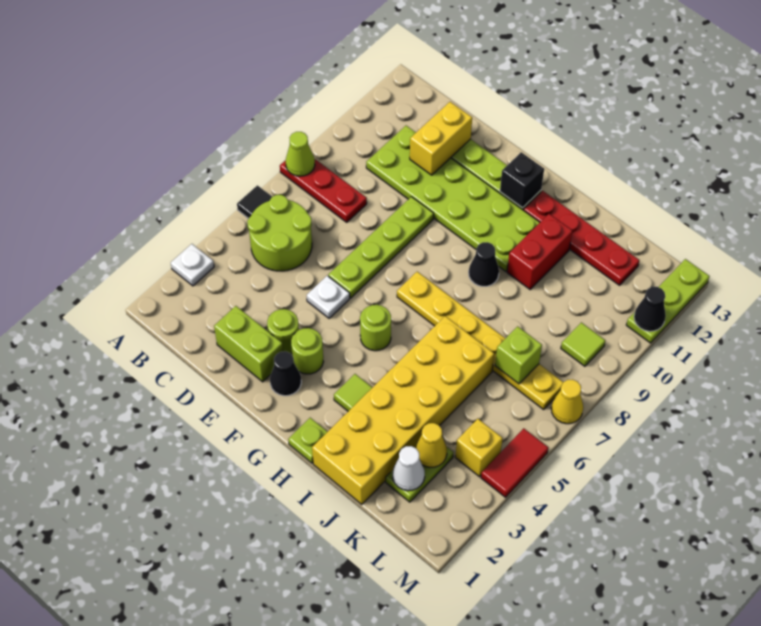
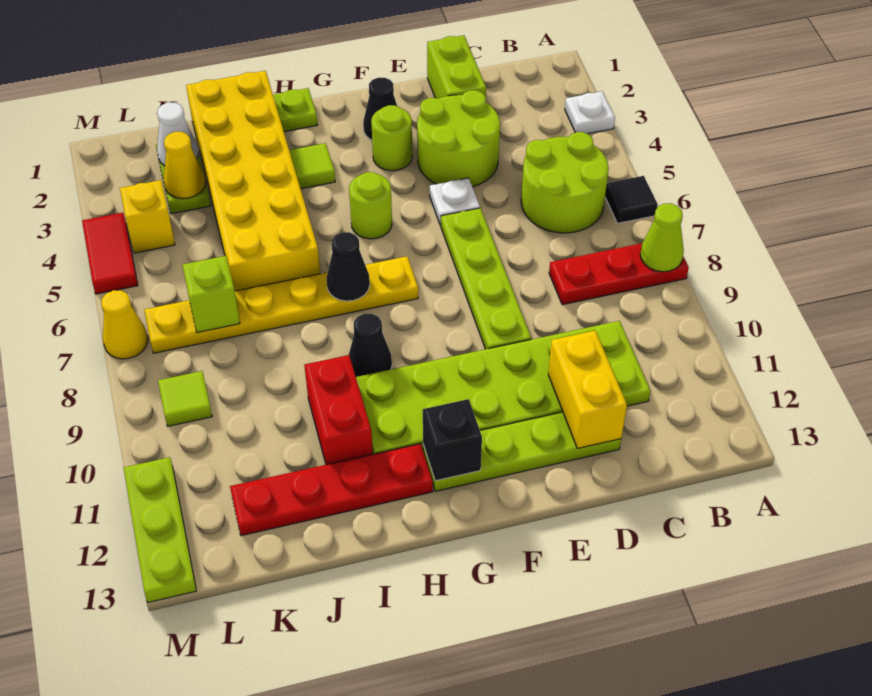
lime brick D2:E2 level 1 -> lime brick D1:D2 level 1
lime round brick E3 level 1 -> lime round brick D3:E4 level 1
black cone M11 level 2 -> black cone H7 level 2

